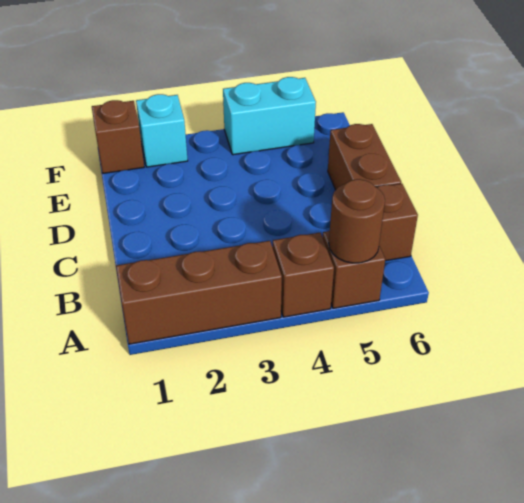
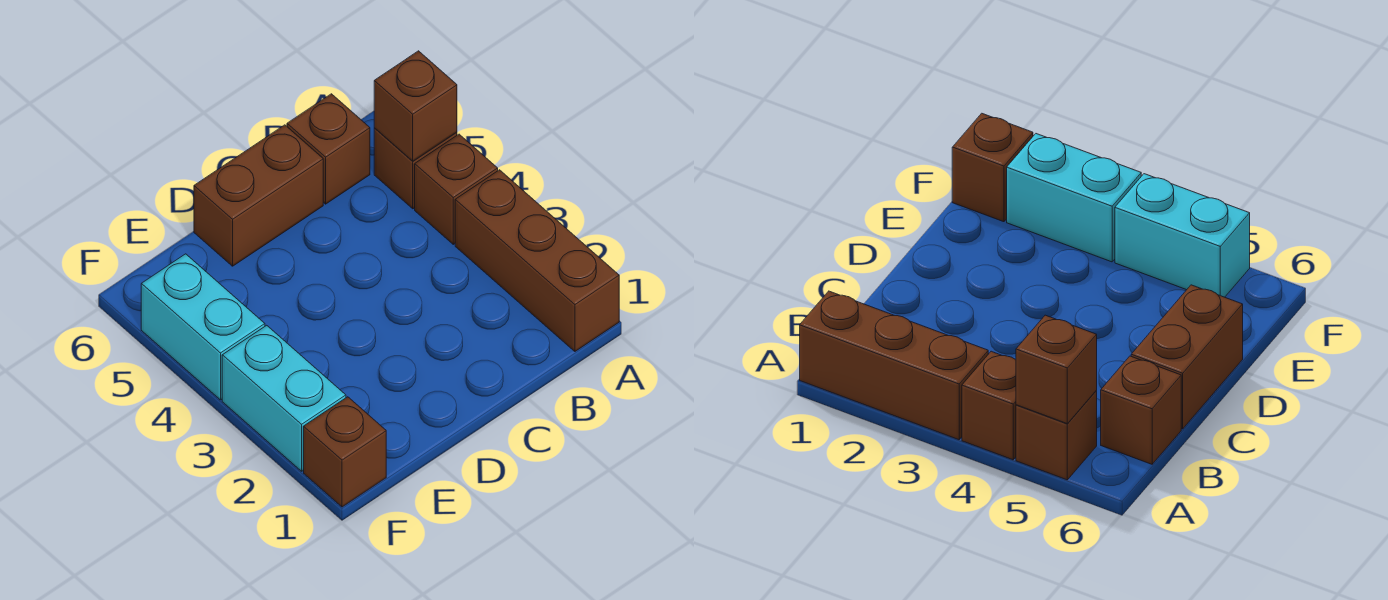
brown round brick A5 level 2 -> brown brick A5 level 2
cyan brick F2 level 1 -> cyan brick F2:F3 level 1

